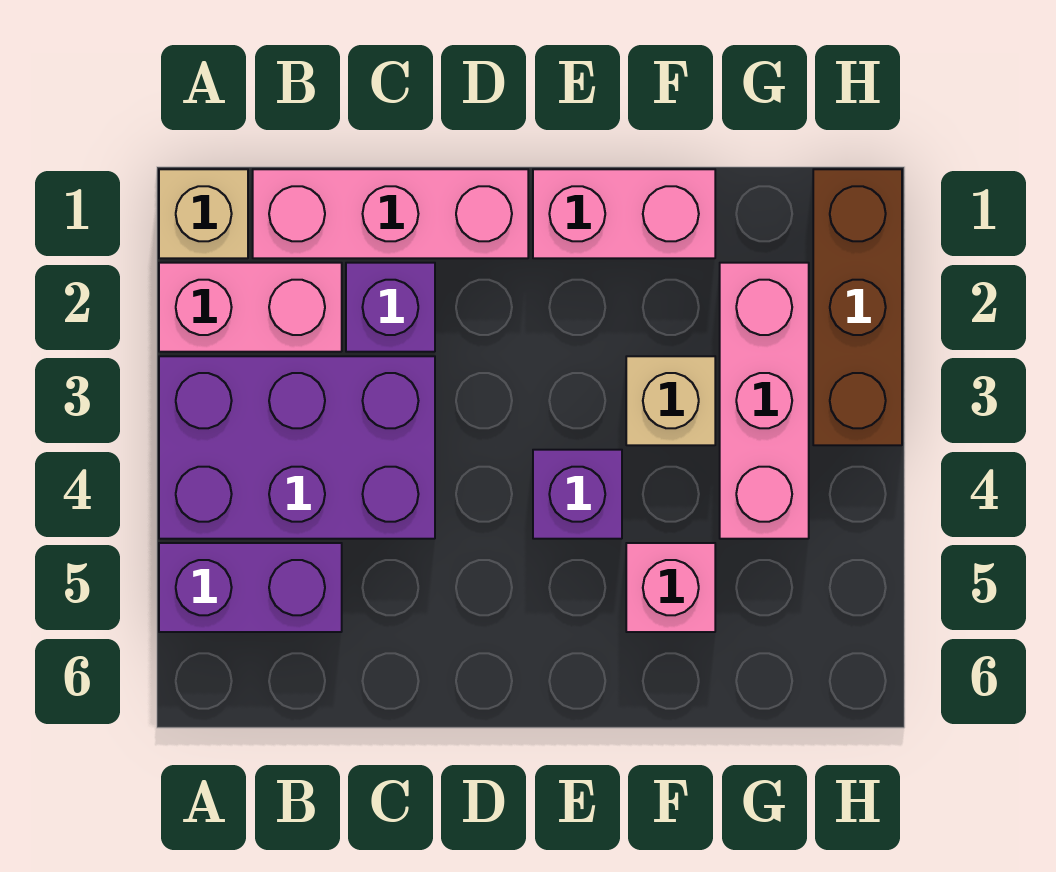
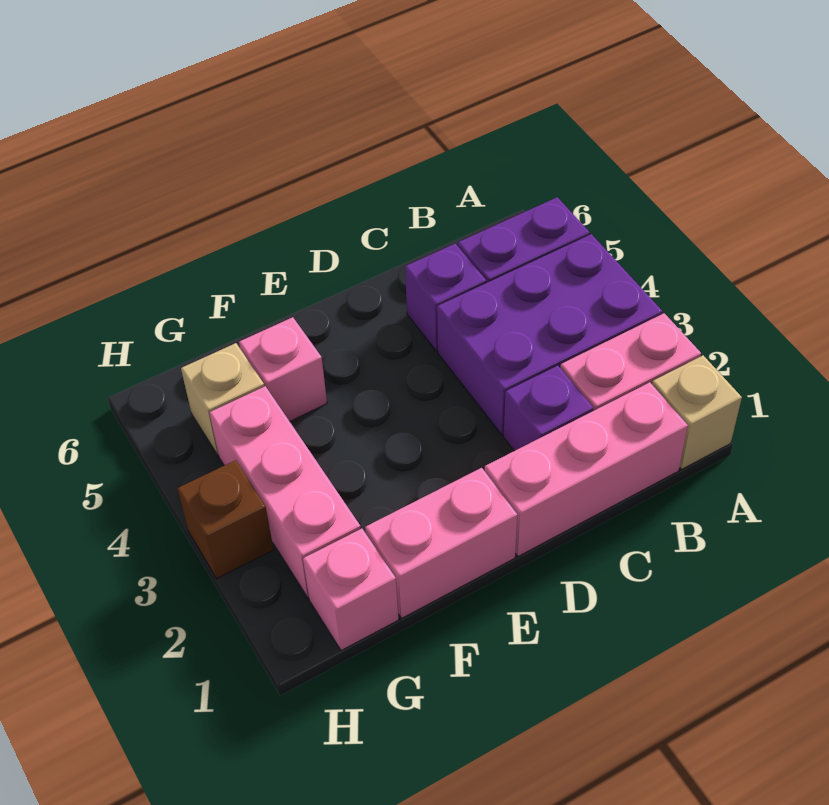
purple brick E4 level 1 -> purple brick C5 level 1
tan brick F3 level 1 -> tan brick G5 level 1
none -> pink brick G1 level 1
brown brick H1:H3 level 1 -> brown brick H3 level 1

